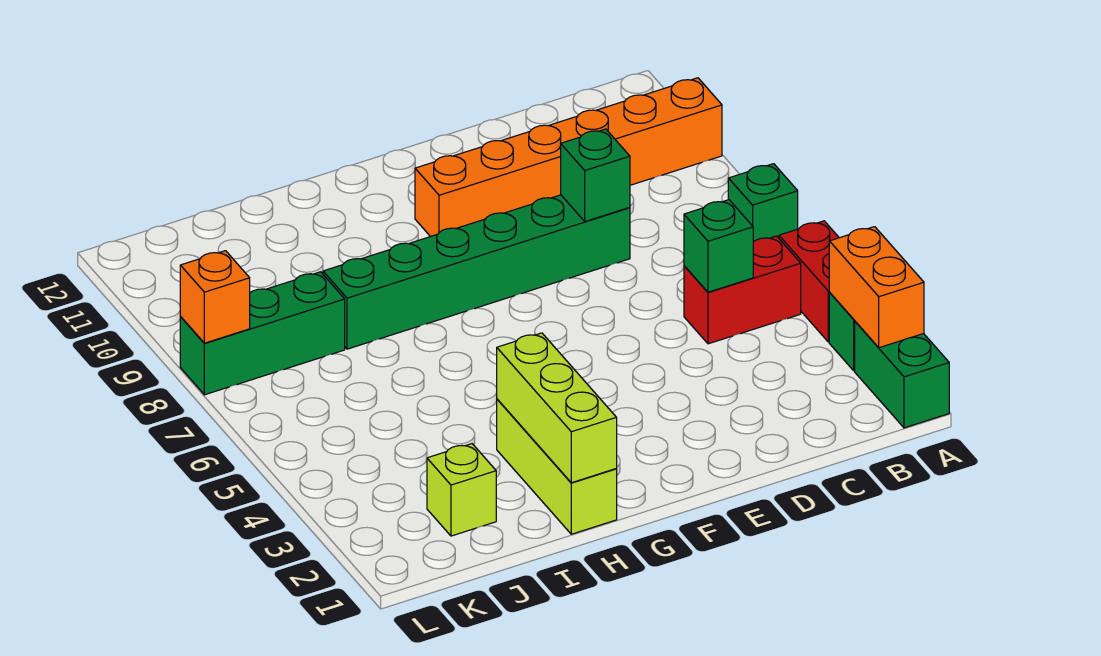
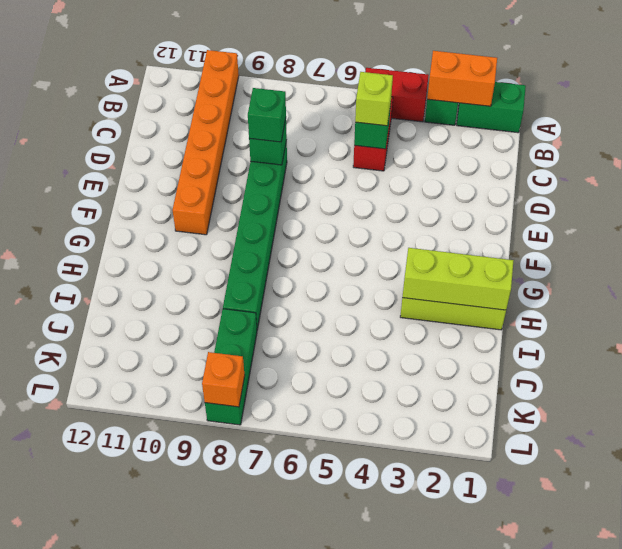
green brick A7 level 1 -> green brick D8 level 3
lime brick J2 level 1 -> lime brick C5 level 3

